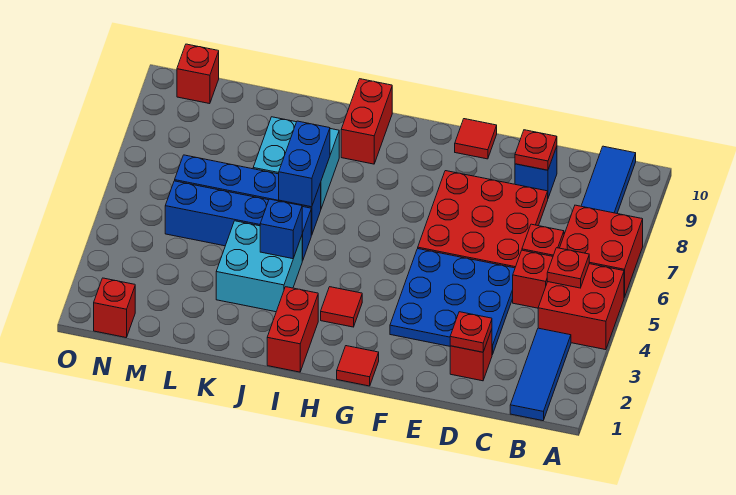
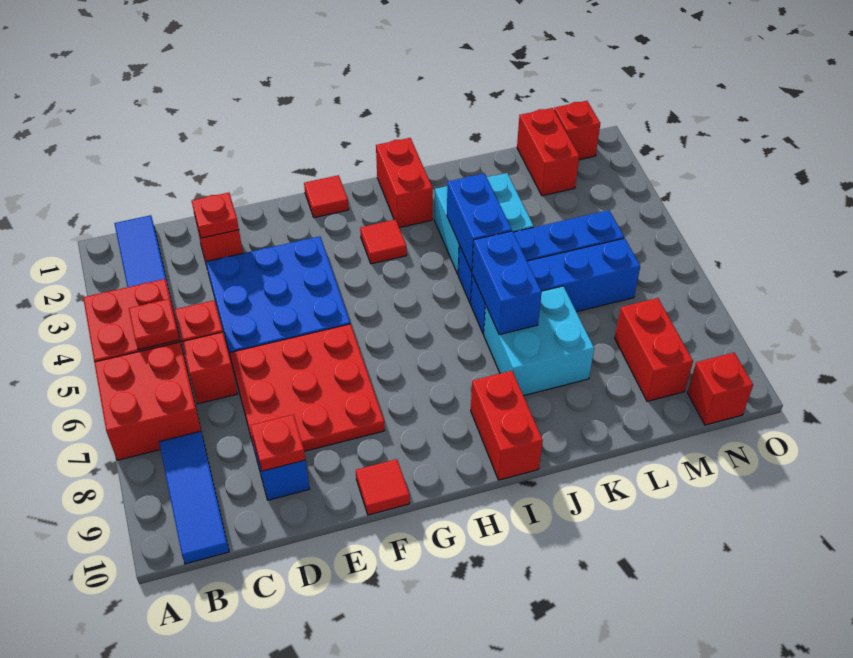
blue brick J4 level 2 -> blue brick J4:J5 level 2
none -> red brick M1:M2 level 1
none -> red brick M8:M9 level 1

